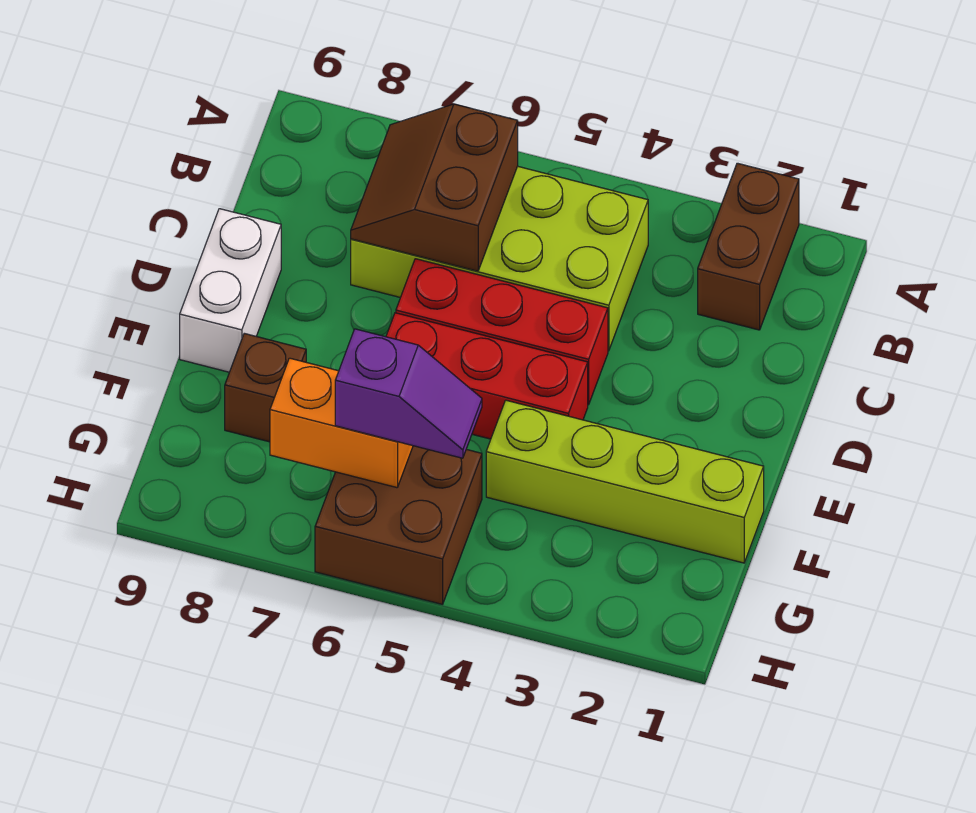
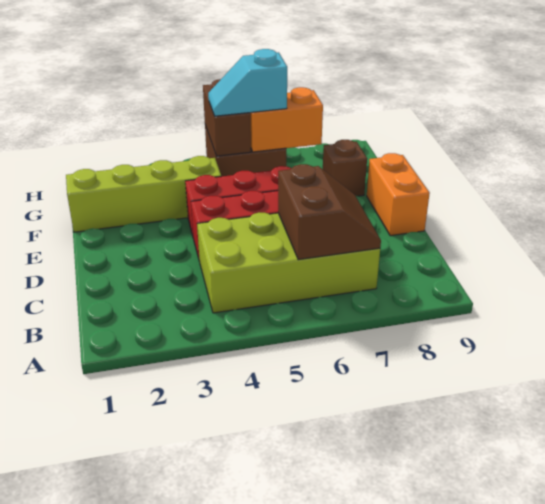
brown brick A2:B2 level 1 -> brown brick G5:H5 level 2
white brick D9:E9 level 1 -> orange brick D9:E9 level 1
purple slope G5:G6 level 3 top 6 -> cyan slope G5:G6 level 3 top 6

